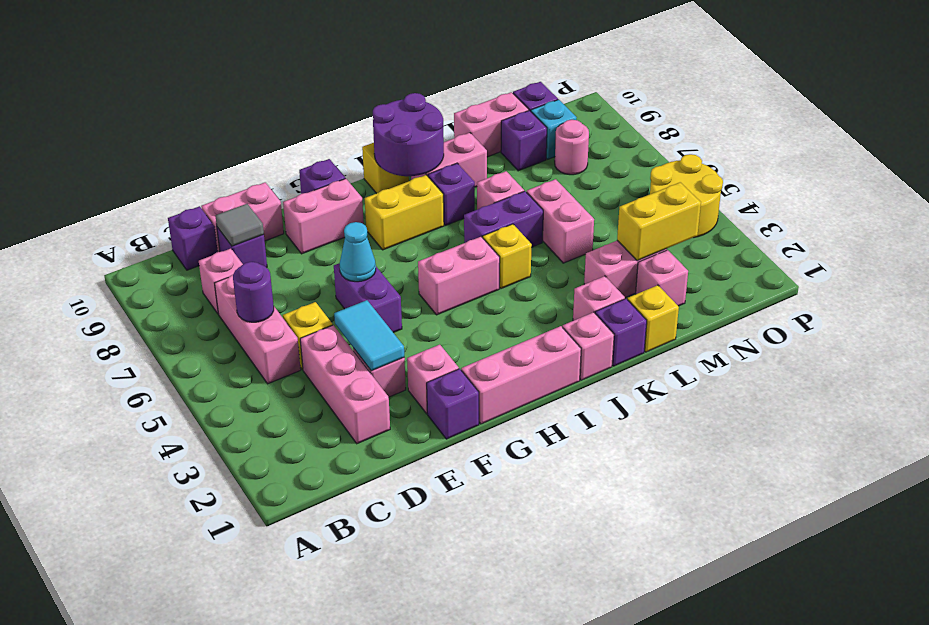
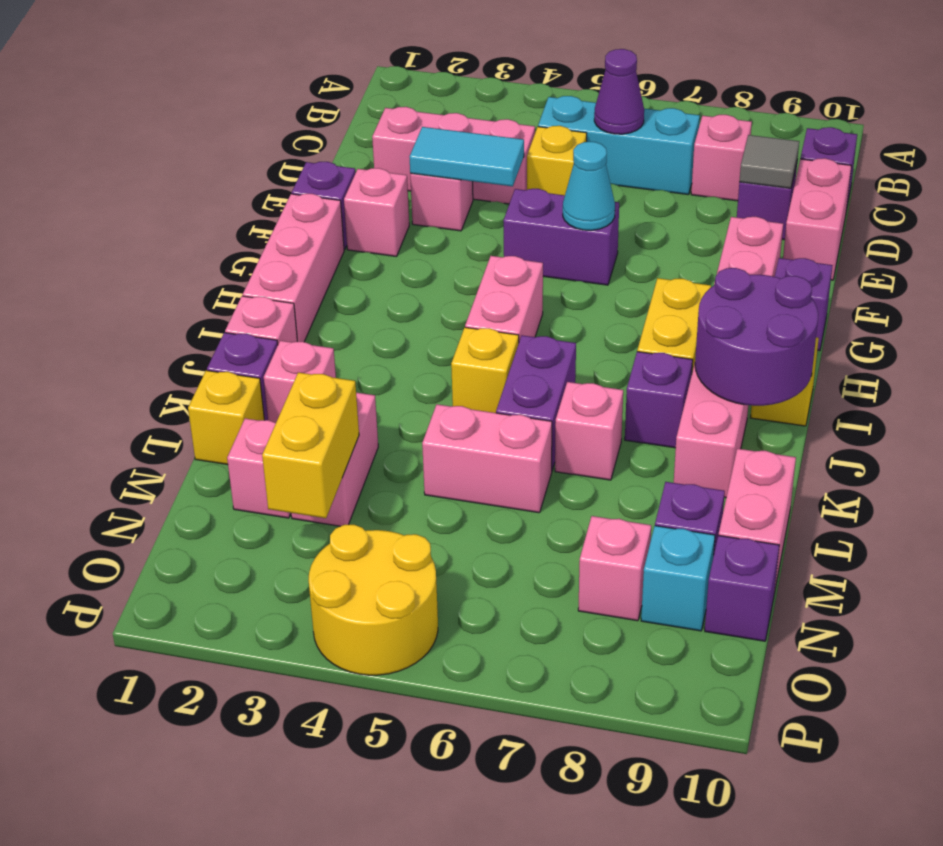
pink brick C5:C7 level 1 -> cyan brick C5:C7 level 1
purple round brick C6 level 2 -> purple cone C6 level 2
pink round brick N8 level 1 -> pink brick N8 level 1

